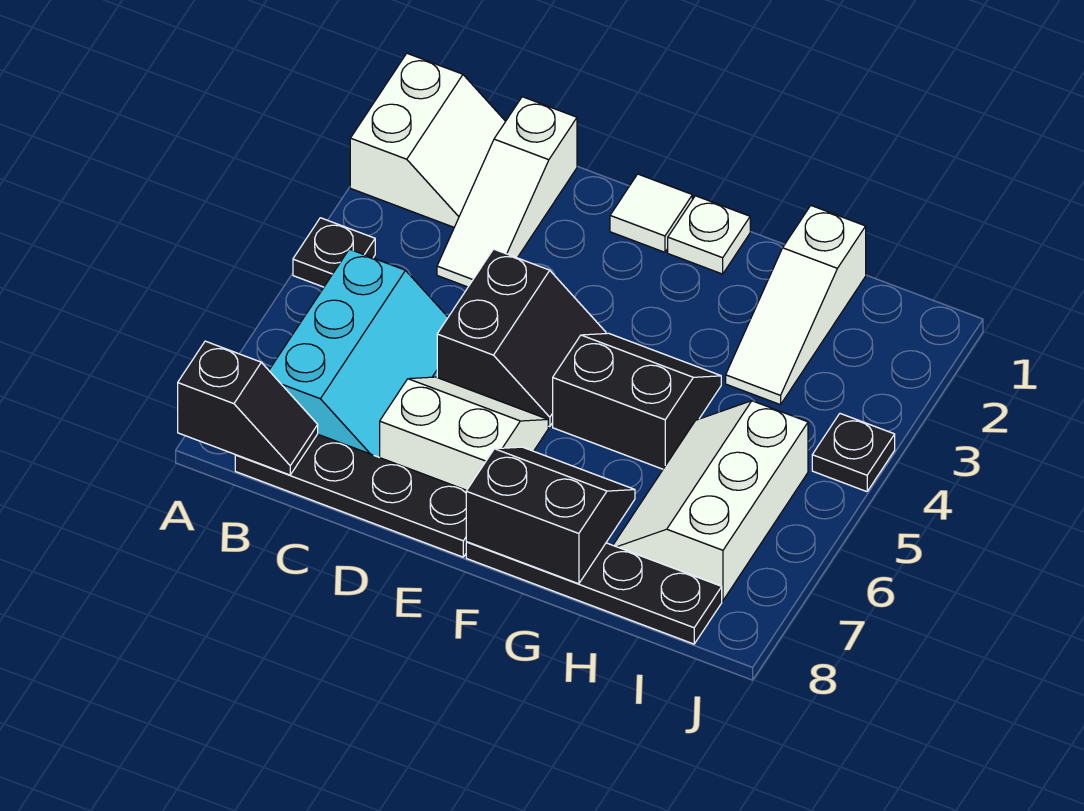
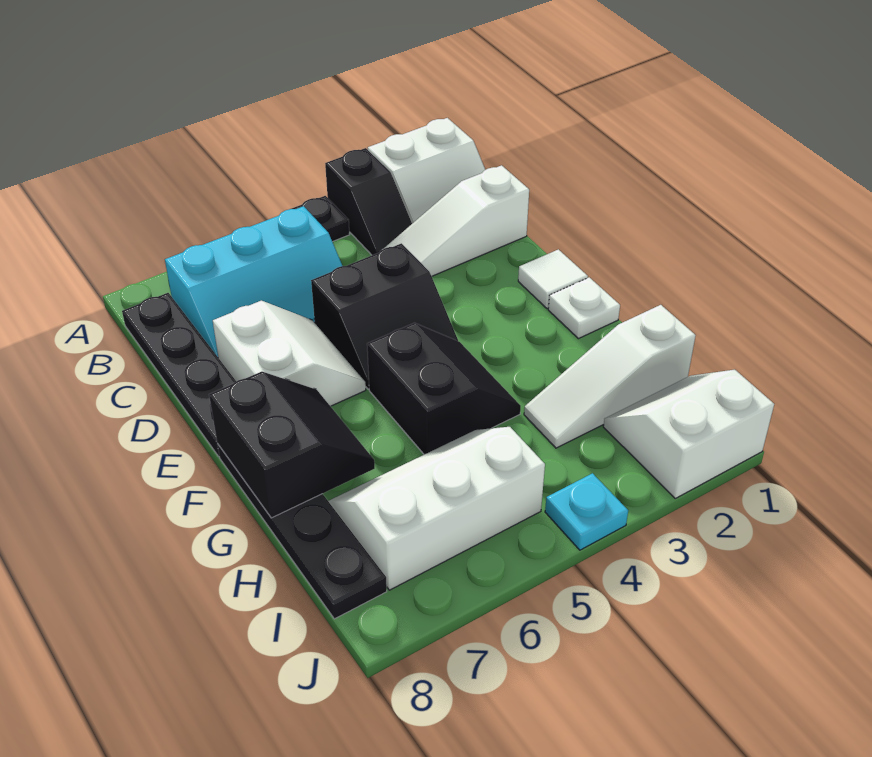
black slope A8:B8 level 2 top A -> black slope A3:B3 level 1 top A
none -> white slope I1:J2 level 1 top J
black plate J4 level 1 -> cyan plate J4 level 1

